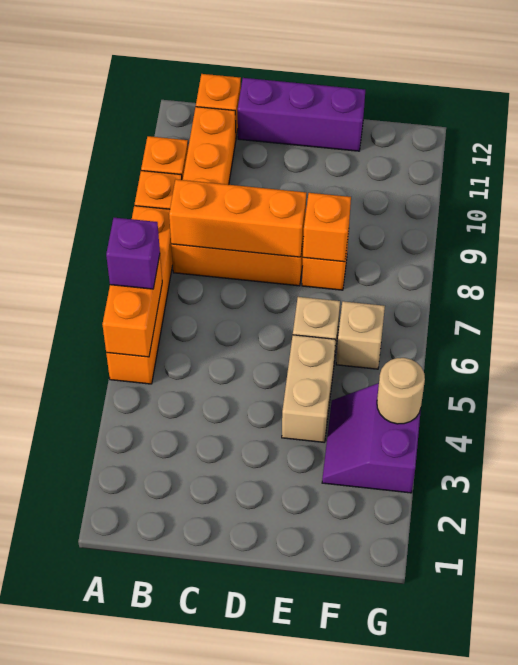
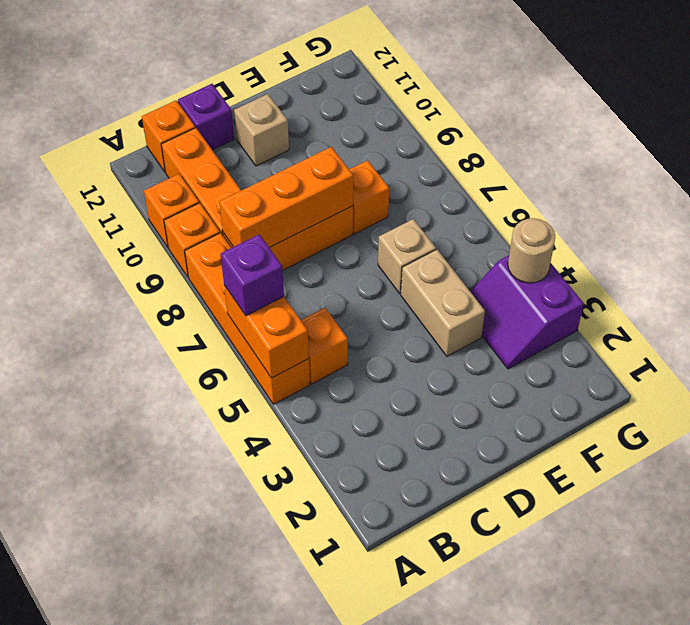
purple brick C12:E12 level 1 -> purple brick C12 level 1
orange brick E8 level 2 -> orange brick B5 level 1
tan brick F6 level 1 -> tan brick D11 level 1

